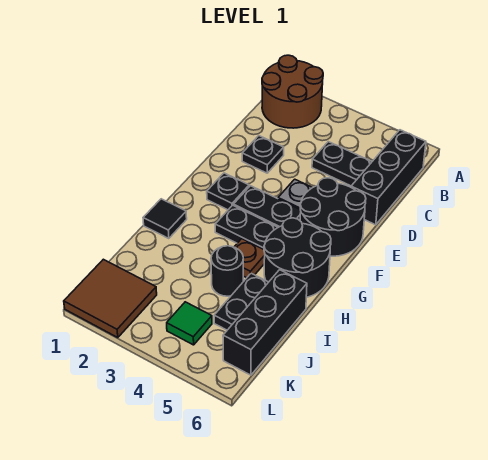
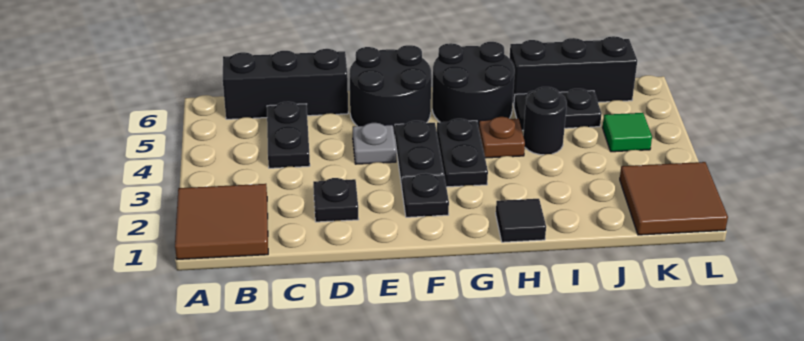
brown round brick A1:B2 level 1 -> brown tile A1:B2 level 1

